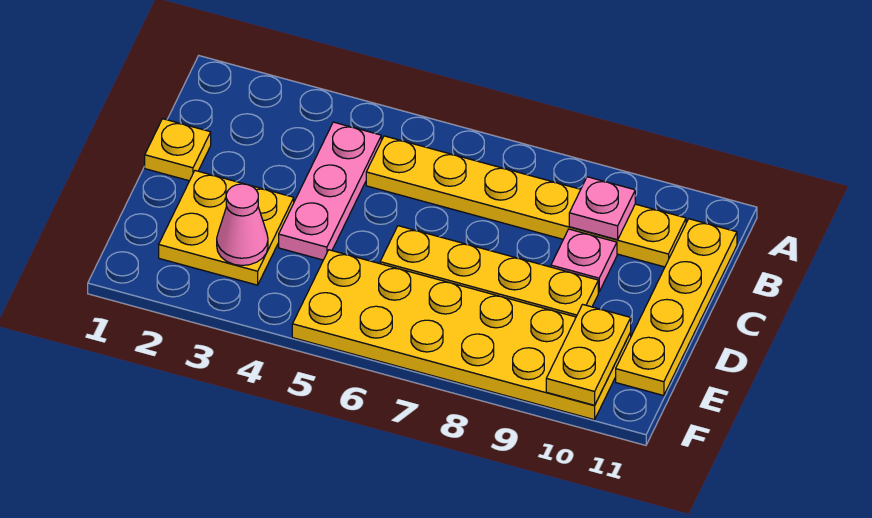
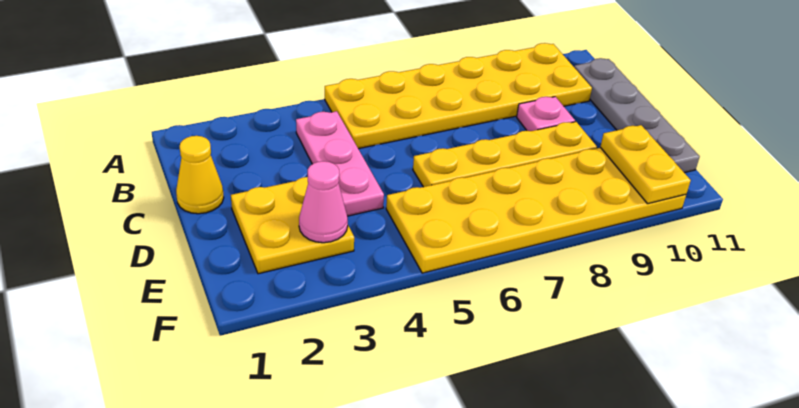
yellow plate B5:B10 level 1 -> yellow plate A5:B10 level 1
pink plate B9 level 2 -> none
yellow plate B11:E11 level 1 -> grey plate B11:E11 level 1
yellow plate C1 level 1 -> yellow cone C1 level 1

